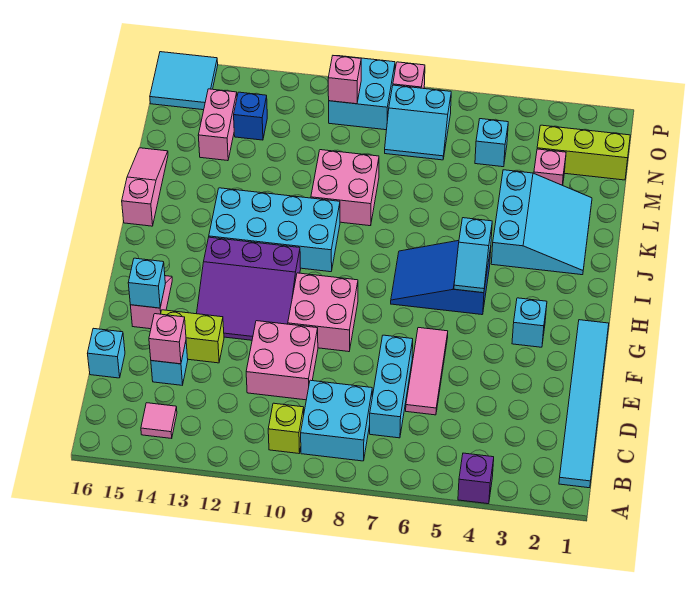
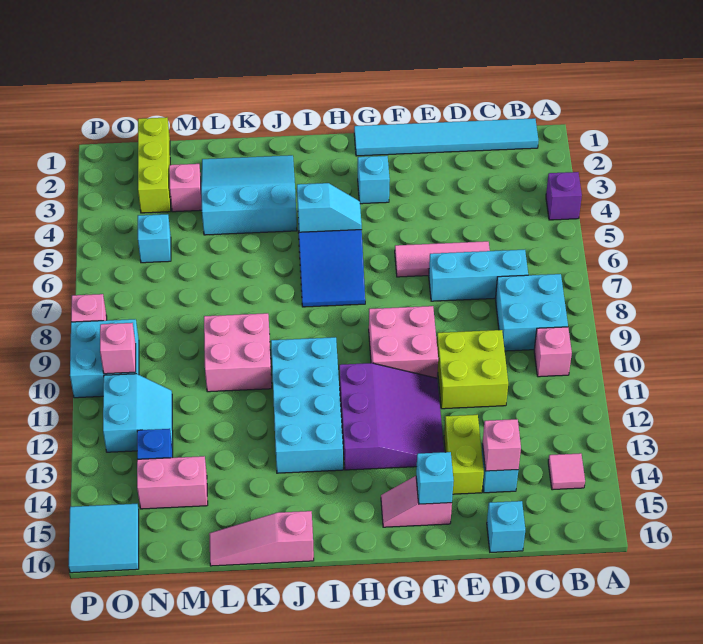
lime brick B10 level 1 -> pink brick B10 level 1
pink brick D10:E11 level 1 -> lime brick D10:E11 level 1
cyan slope N7:O8 level 1 top O -> cyan slope N11:O12 level 1 top O

